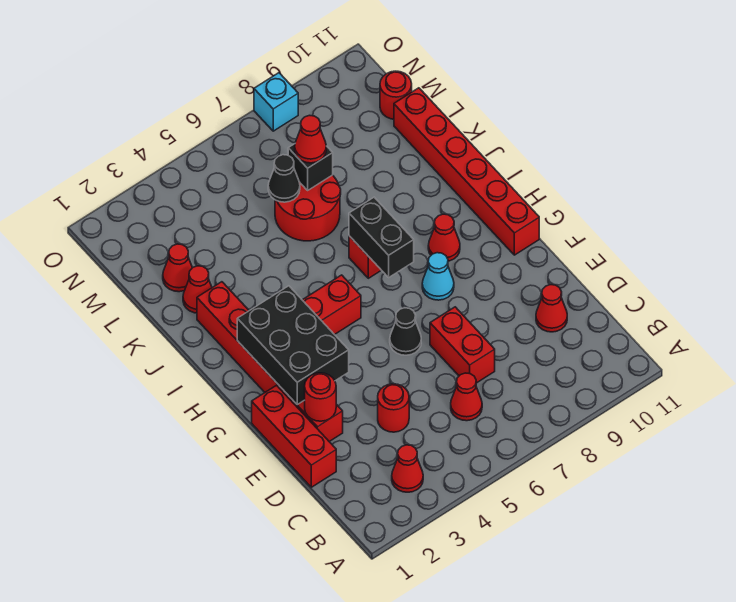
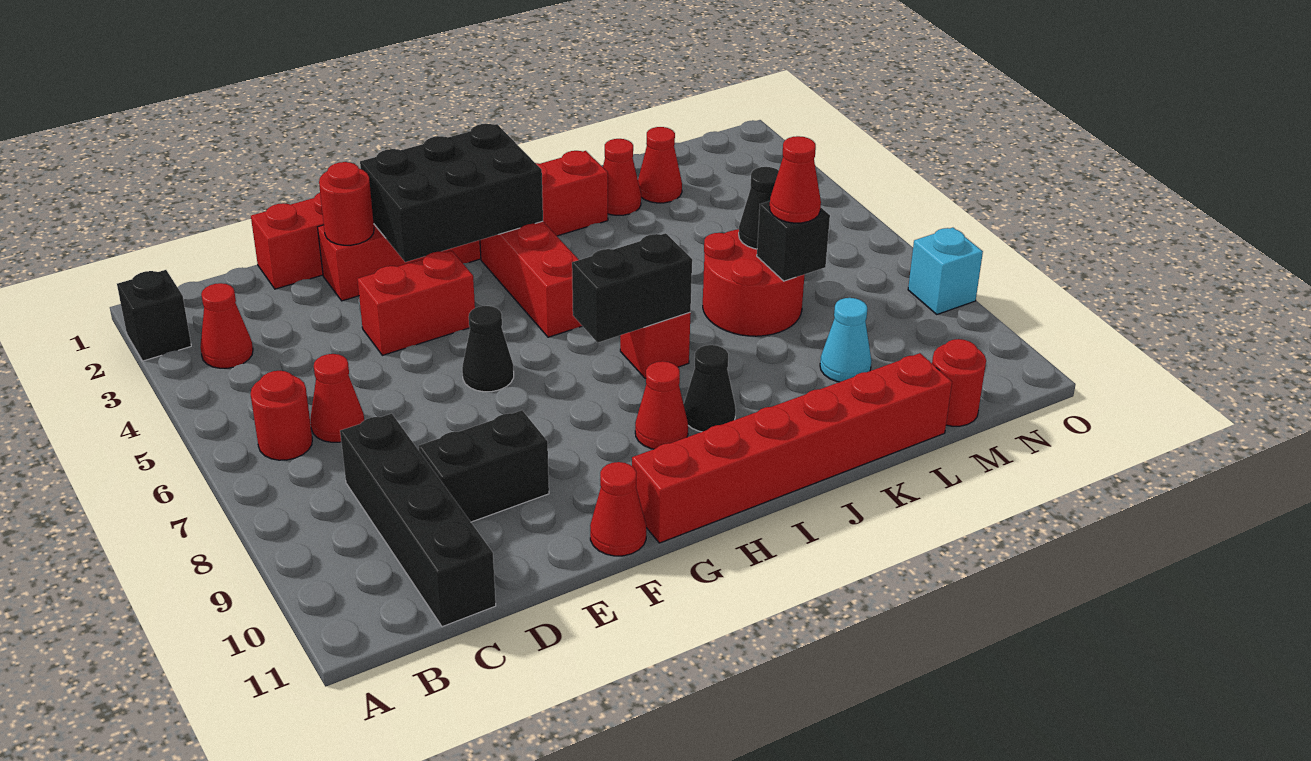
none -> black brick A2 level 1
none -> black brick C8:C11 level 1
red round brick D4 level 1 -> red round brick B6 level 1
red brick D7:E7 level 1 -> red brick E4:F4 level 1
none -> black brick D9:E9 level 1
red cone D10 level 1 -> red cone F11 level 1
cyan cone G8 level 1 -> cyan cone L9 level 1
none -> black cone I9 level 1

